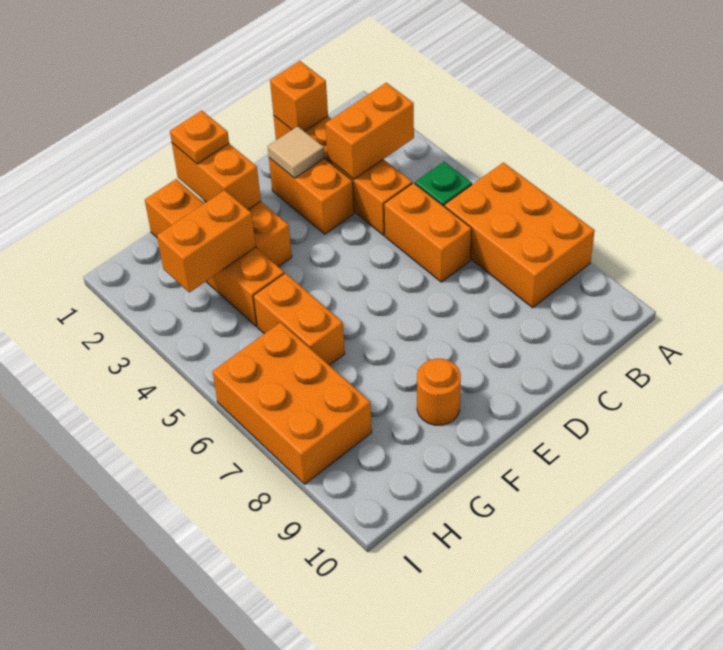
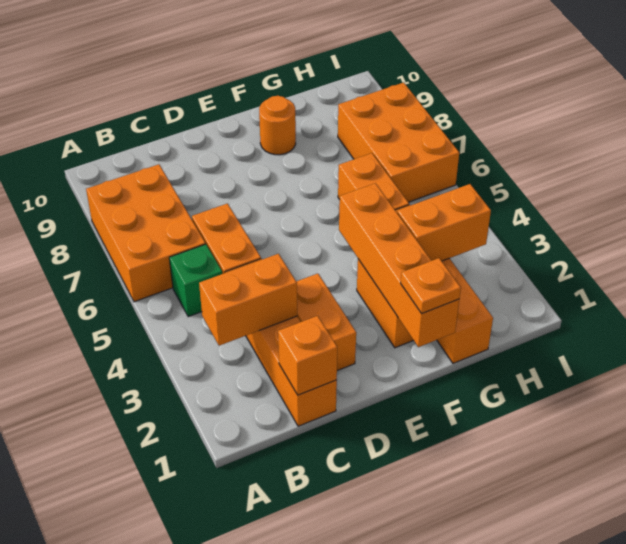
tan tile D2 level 2 -> none
orange brick F1:F2 level 2 -> orange brick F1:F4 level 2

